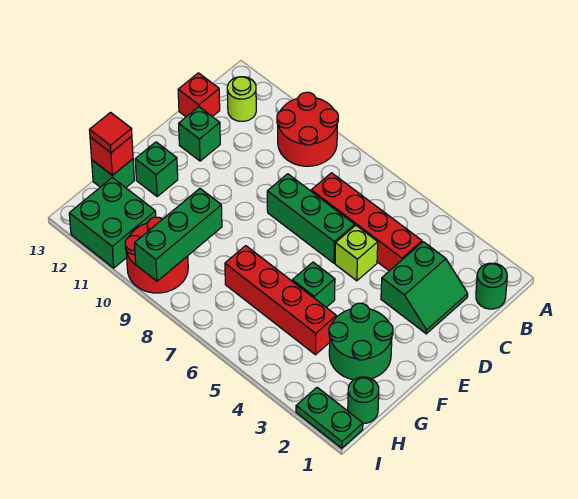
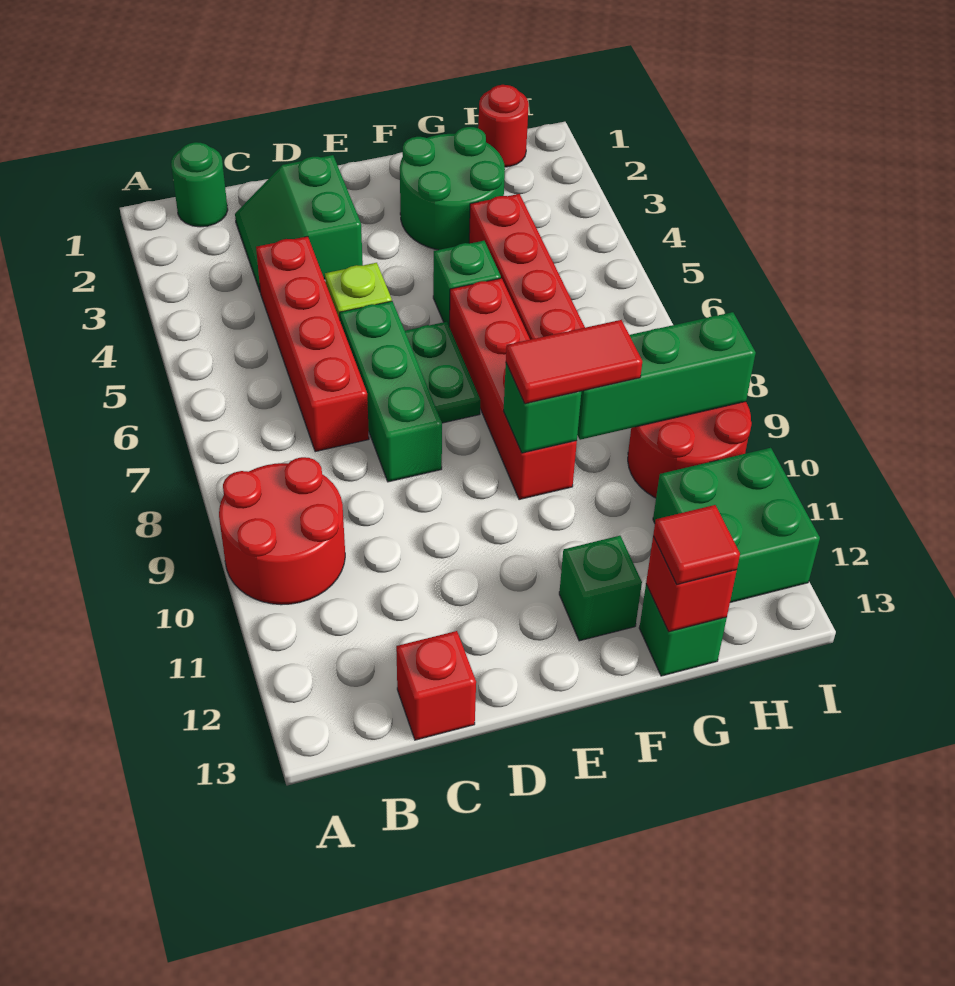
lime round brick B12 level 1 -> none
green slope C2:D3 level 1 top 3 -> green slope C2:D3 level 1 top D
green brick D12 level 1 -> green brick F9 level 2
none -> red brick F6:F9 level 1
none -> red tile F9:G9 level 3
green round brick H1 level 1 -> red round brick H1 level 1
green plate I1:I2 level 1 -> green plate E6:E7 level 1

